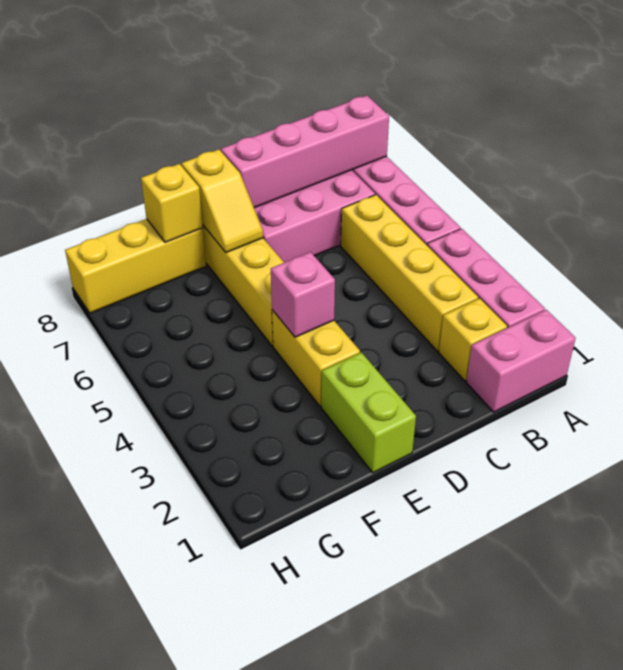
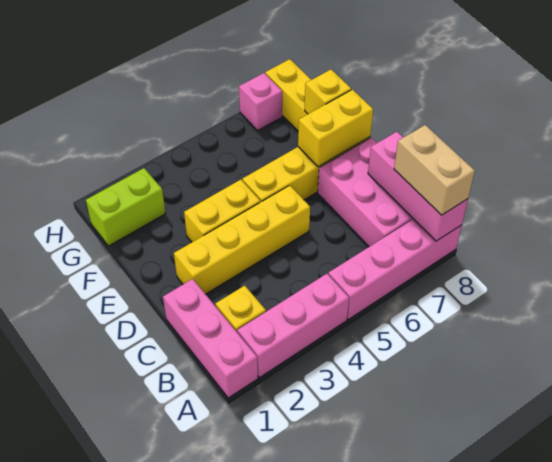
pink brick A1:B1 level 1 -> pink brick A1:C1 level 1
pink brick A8:D8 level 2 -> pink brick A8:C8 level 2
none -> tan brick A8:B8 level 3
yellow brick B3:B6 level 1 -> yellow brick D2:D5 level 1
lime brick E1:E2 level 1 -> lime brick G1:G2 level 1
pink brick E4 level 2 -> pink brick H7 level 1
yellow slope E7:E8 level 2 top 8 -> yellow brick E7:E8 level 2

